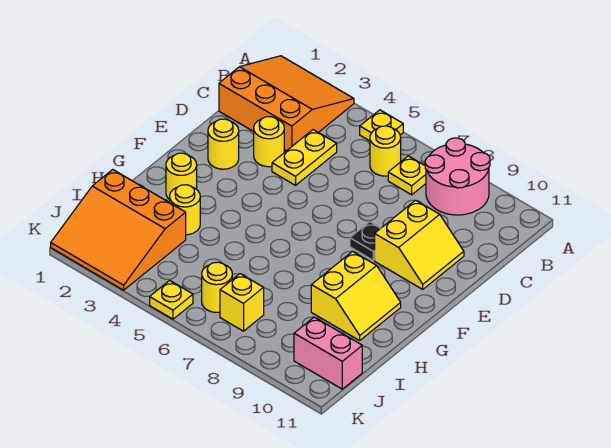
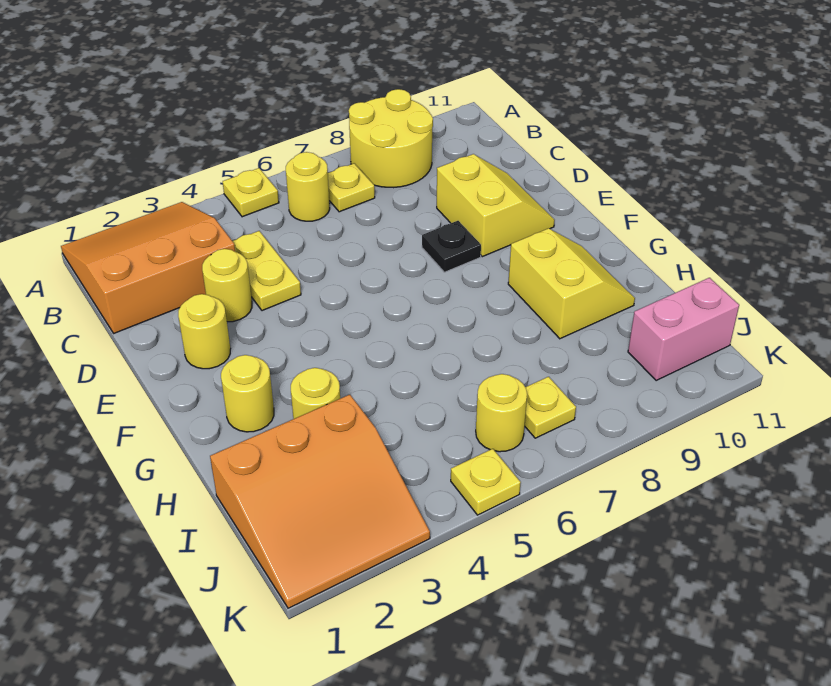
pink round brick A8:B9 level 1 -> yellow round brick A8:B9 level 1
yellow brick J7 level 1 -> yellow plate J7 level 1

